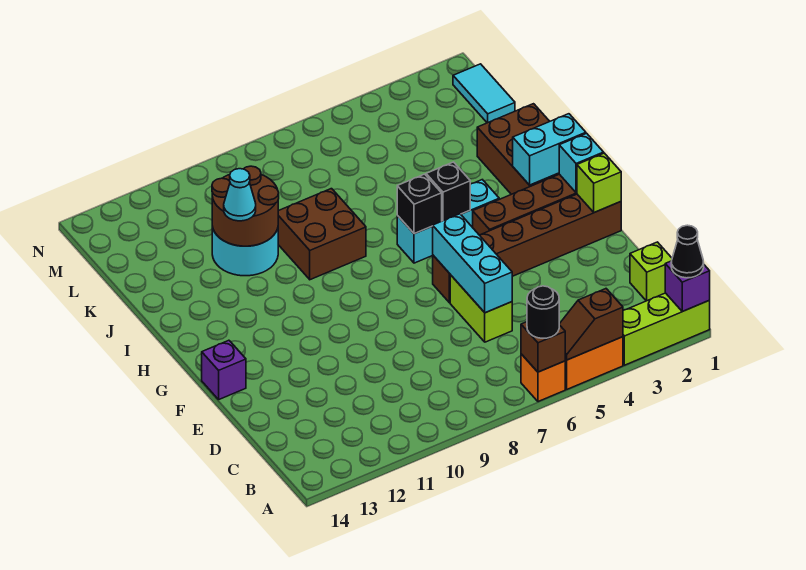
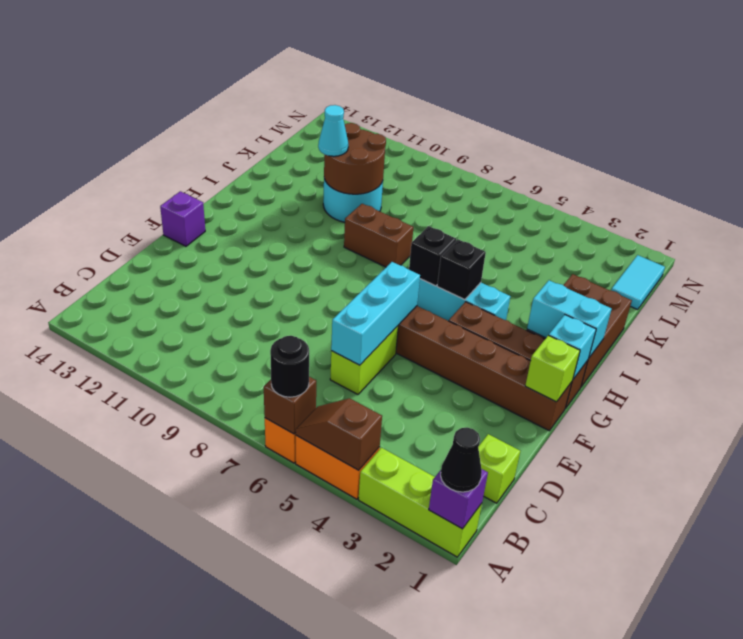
brown brick I8:J9 level 1 -> brown brick I8:I9 level 1

